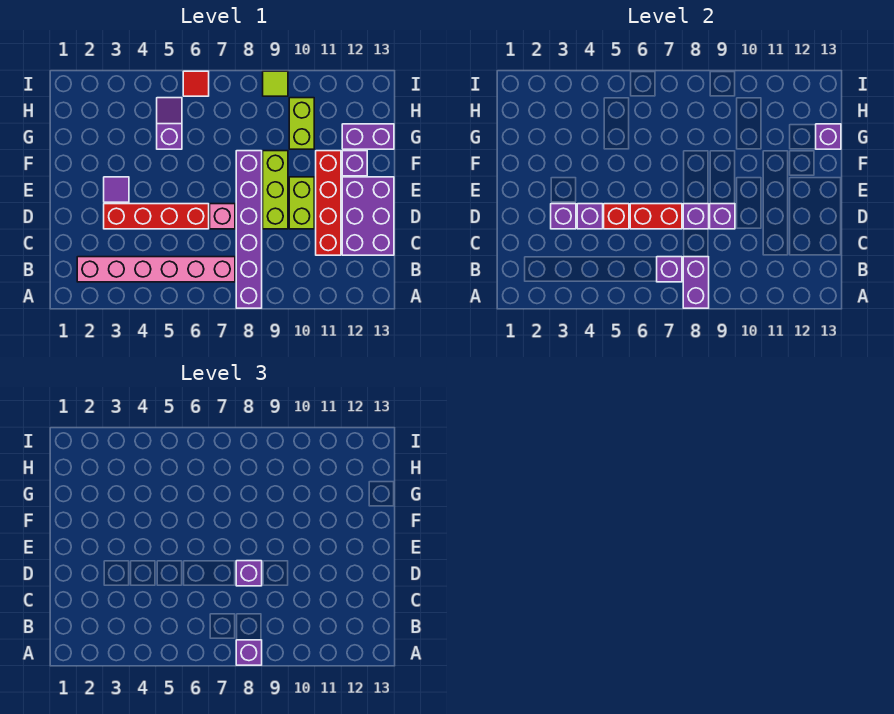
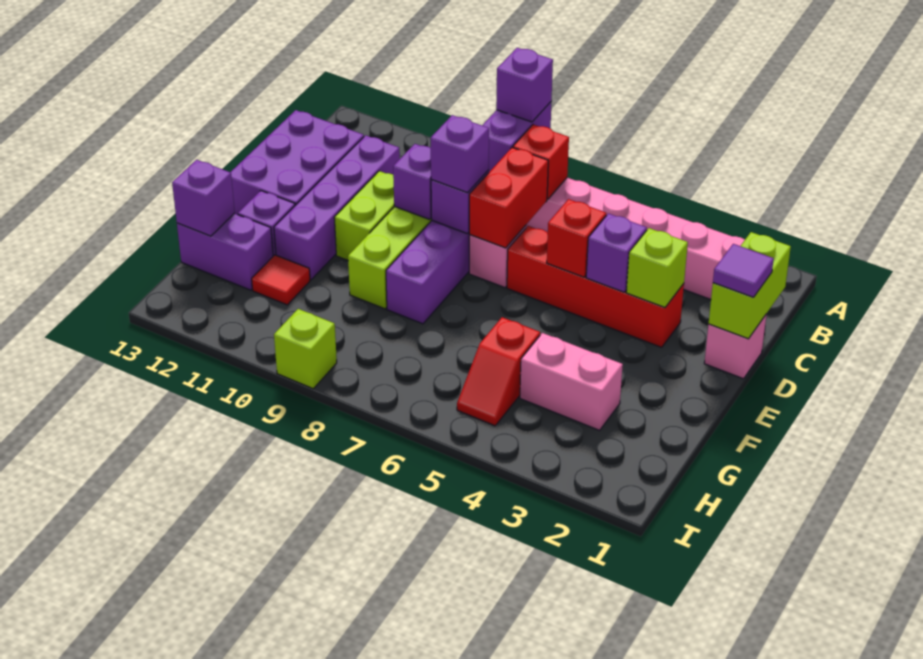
purple brick B7 level 2 -> red brick B7 level 2
red brick C11:F11 level 1 -> purple brick C11:F11 level 1
none -> pink brick D1 level 1
purple brick D3 level 2 -> lime brick D3 level 2
red brick D6:D7 level 2 -> red brick C7:D7 level 2
purple tile E3 level 1 -> purple tile D1 level 3
none -> pink brick G3:G4 level 1
purple slope G5:H5 level 1 top G -> red slope G5:H5 level 1 top G
lime brick G10:H10 level 1 -> lime brick C1:D1 level 2
red tile I6 level 1 -> red tile G11 level 1
lime tile I9 level 1 -> lime brick I9 level 1

